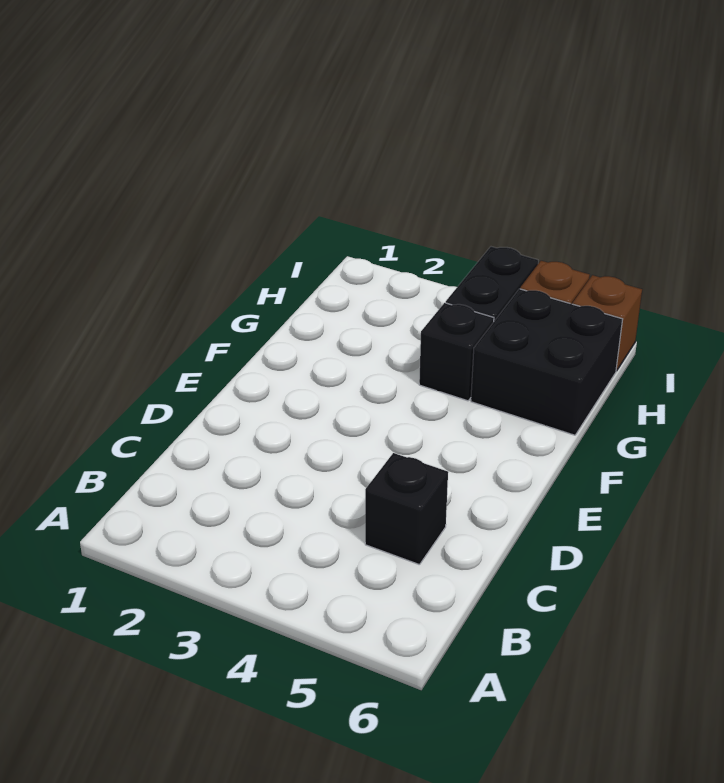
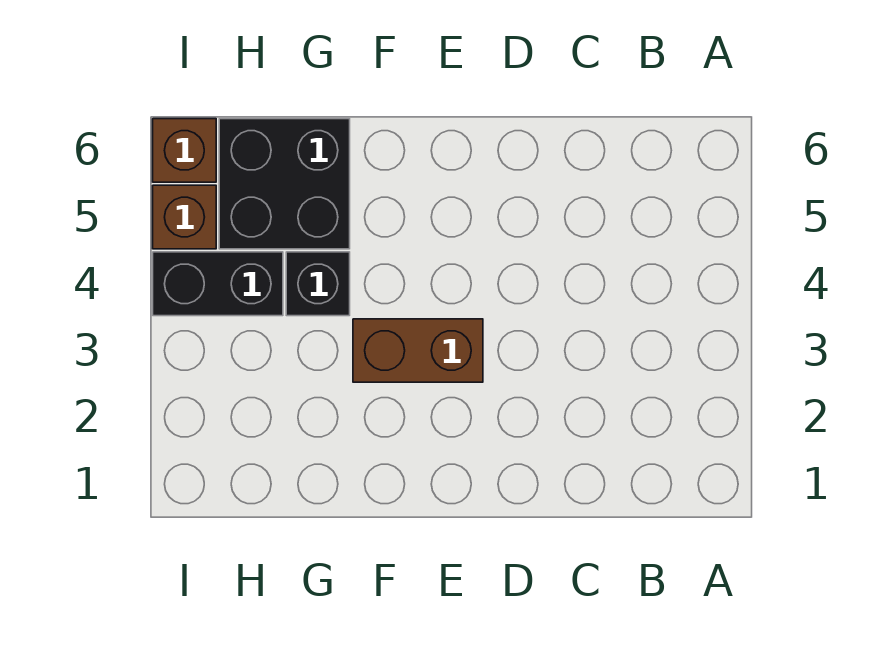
black brick C5 level 1 -> none
none -> brown brick E3:F3 level 1

